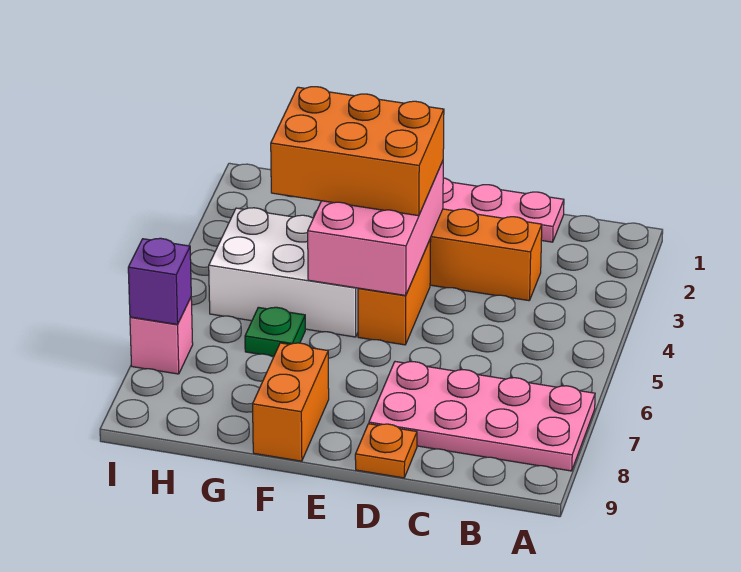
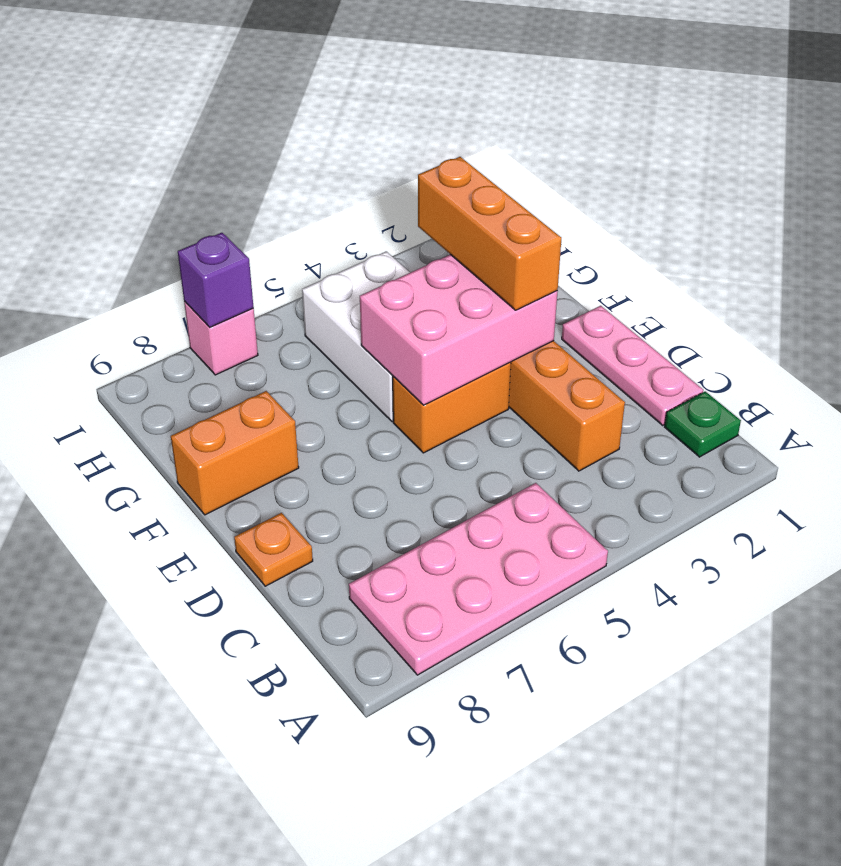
pink plate A7:D8 level 1 -> pink plate A5:B8 level 1
orange brick E3:G4 level 3 -> orange brick E3:G3 level 3
green plate G6 level 1 -> green plate B1 level 1

